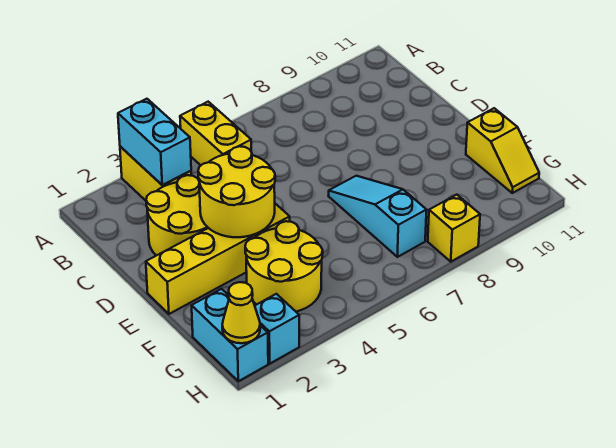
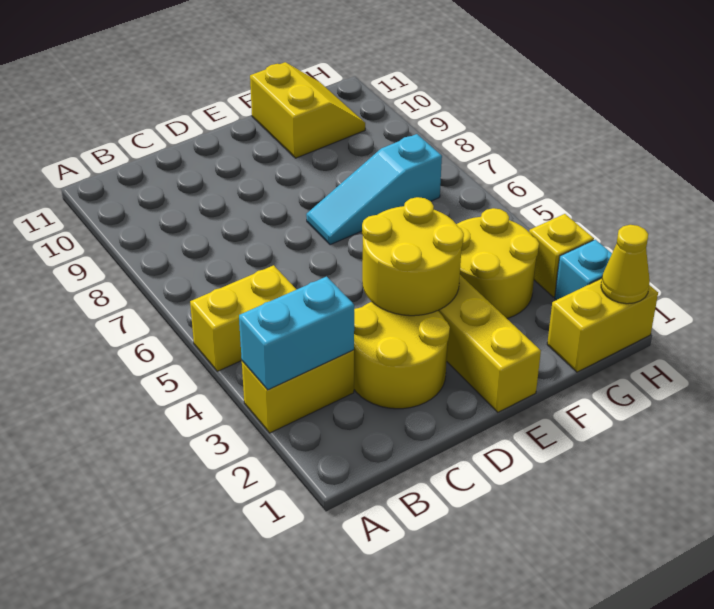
yellow slope F11:G11 level 1 top F -> yellow slope F10:G11 level 1 top F
cyan brick G1:H1 level 1 -> yellow brick G1:H1 level 1
yellow brick H8 level 1 -> yellow brick H3 level 1

